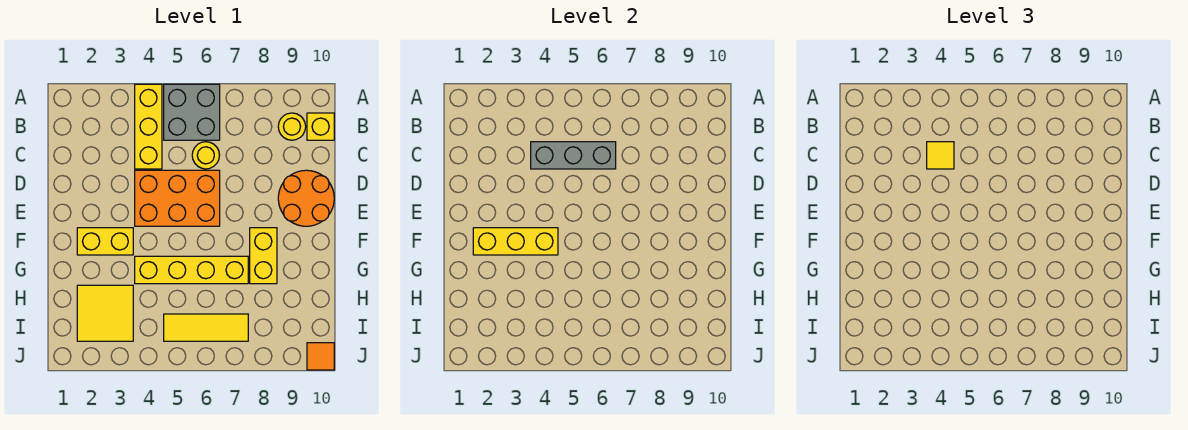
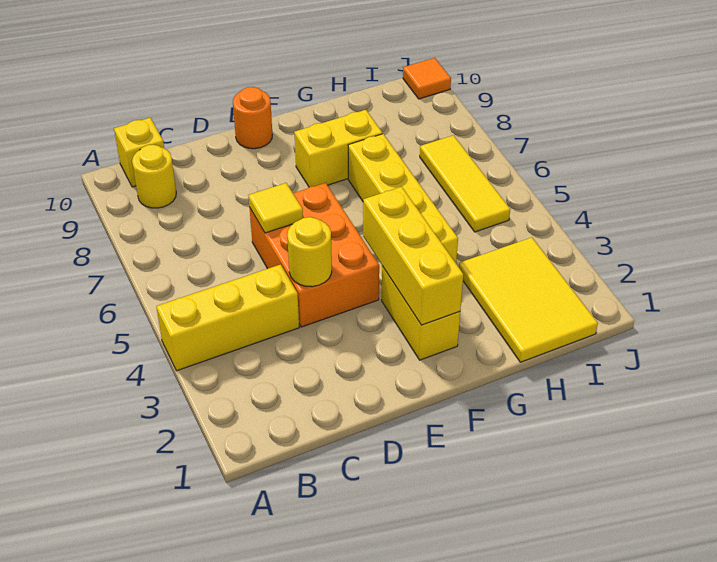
grey brick A5:B6 level 1 -> none
grey brick C4:C6 level 2 -> none
yellow tile C4 level 3 -> yellow tile D6 level 2
yellow round brick C6 level 1 -> yellow round brick D4 level 2
orange round brick D9:E10 level 1 -> orange round brick E10 level 1
yellow tile H2:I3 level 1 -> yellow tile H1:I3 level 1

